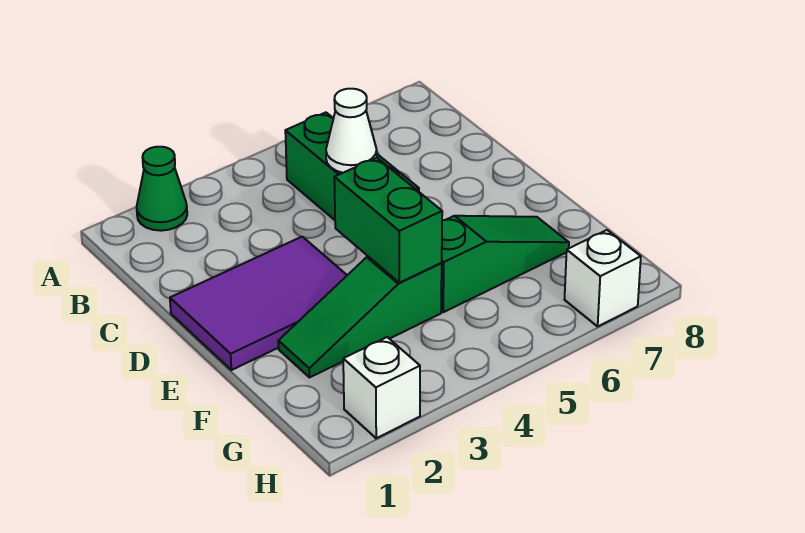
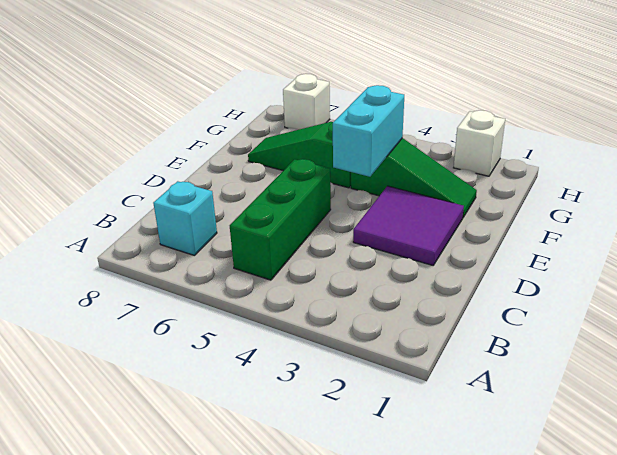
green cone A2 level 1 -> none
none -> cyan brick B7 level 1
white cone C5 level 2 -> none
purple tile D1:E3 level 1 -> purple tile D2:E3 level 1
green brick E4:F4 level 2 -> cyan brick E4:F4 level 2

